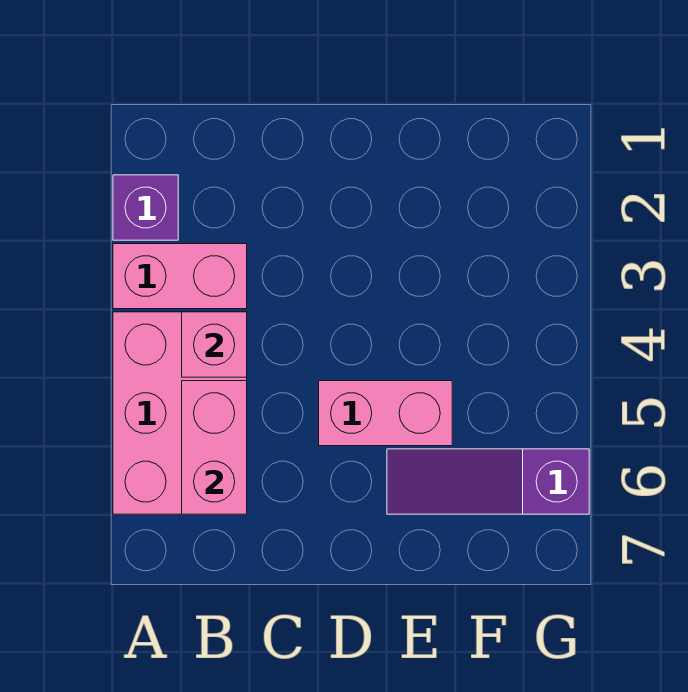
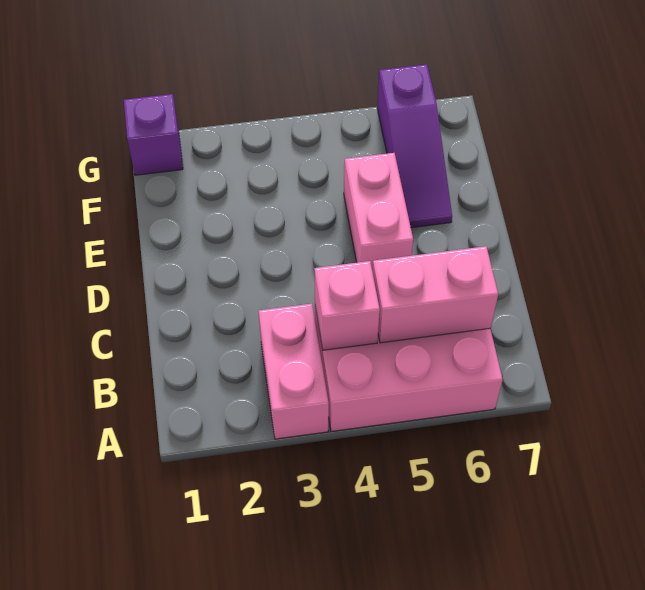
purple brick A2 level 1 -> purple brick G1 level 1

